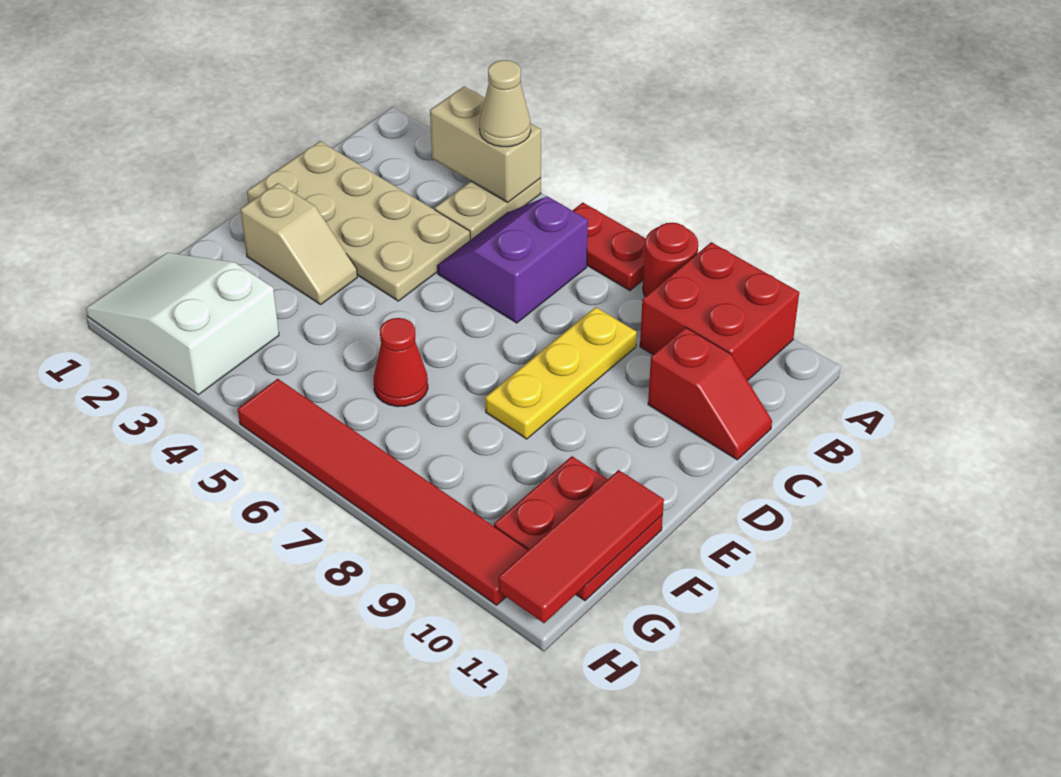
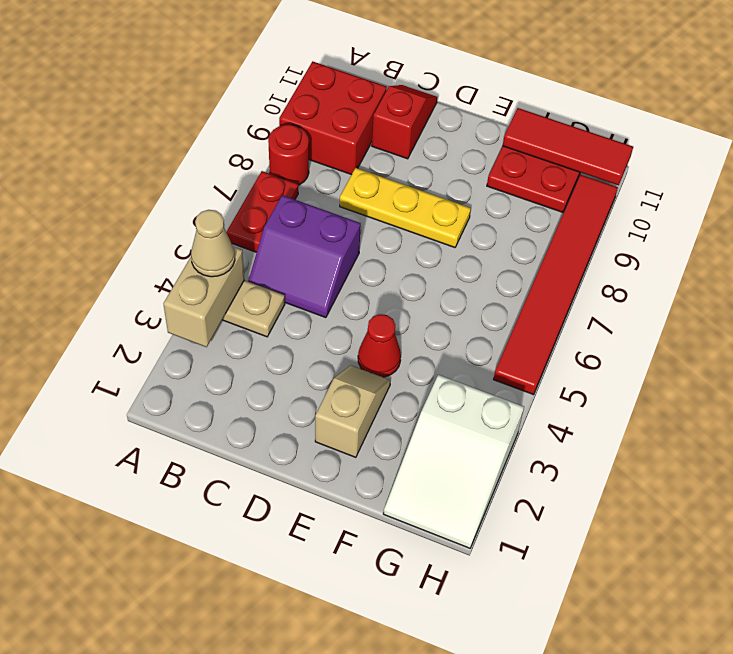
tan plate C1:D4 level 1 -> none
red cone F6 level 1 -> red cone E4 level 1

